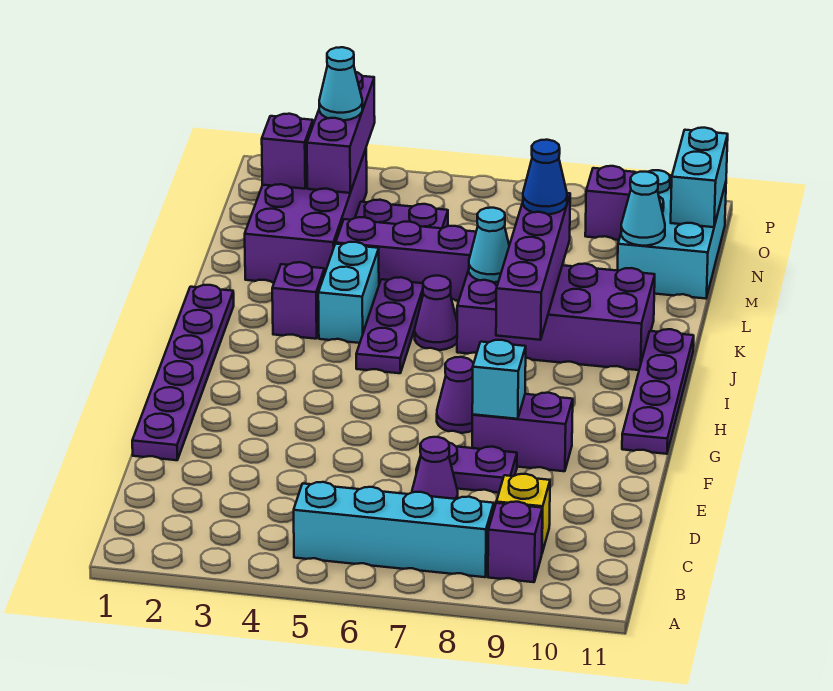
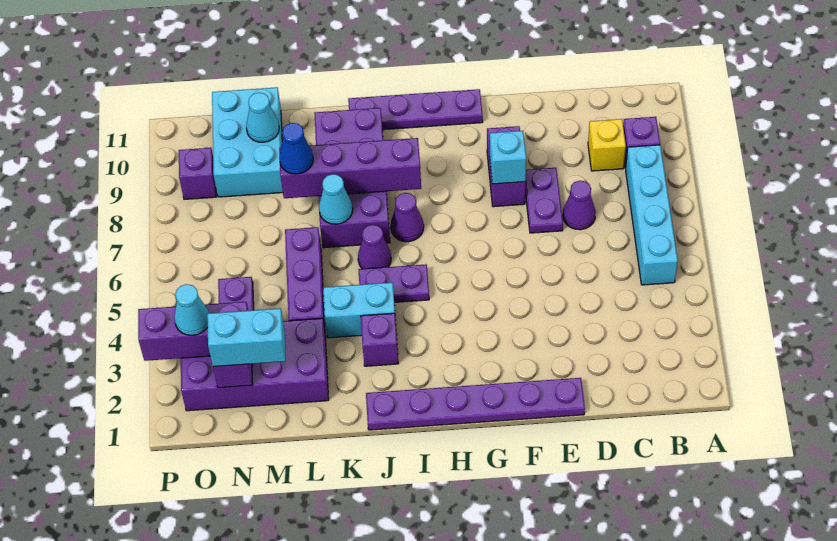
purple cone G7 level 1 -> purple cone I7 level 1
purple plate I5:K5 level 1 -> purple plate I5:J5 level 1
cyan brick M10:O11 level 1 -> cyan brick M9:N11 level 1
cyan brick N11:O11 level 2 -> cyan brick M2:N2 level 3

